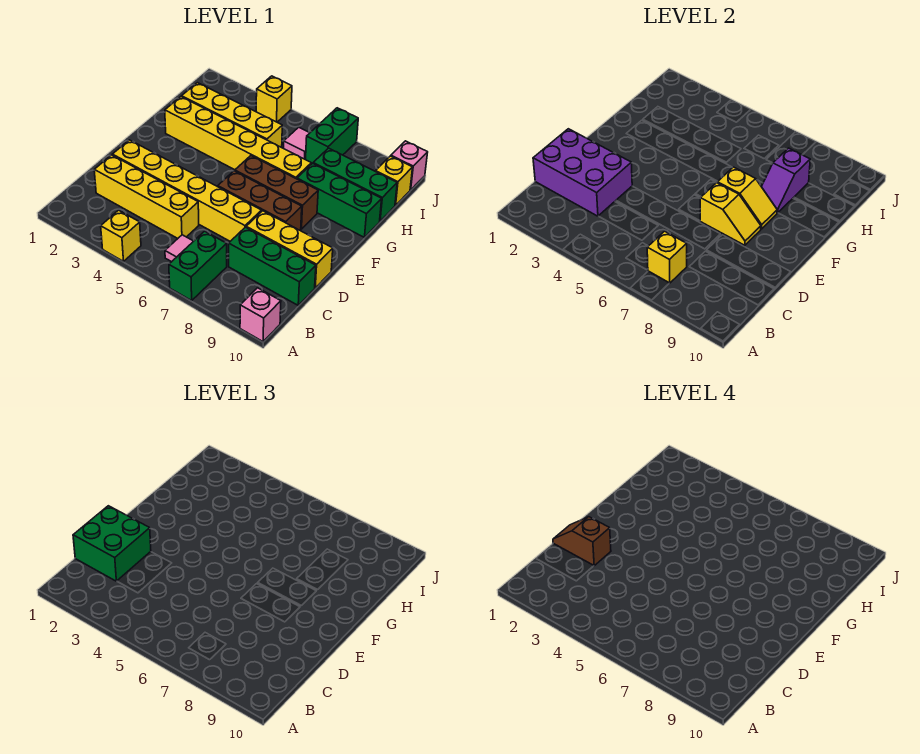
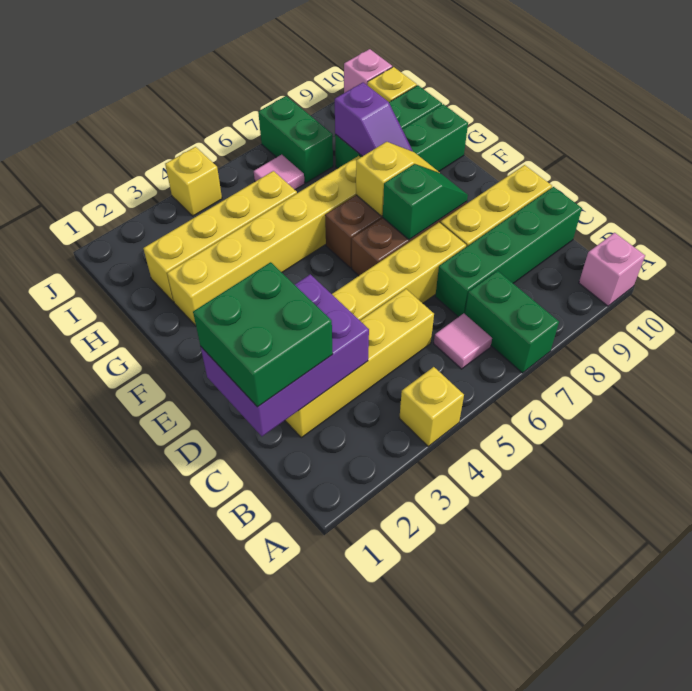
yellow brick B7 level 2 -> none
green brick C8:C10 level 1 -> green brick C7:C10 level 1
brown slope D1:D2 level 4 top 2 -> none
yellow slope E7:E8 level 2 top 7 -> green slope E7:E8 level 2 top 7

